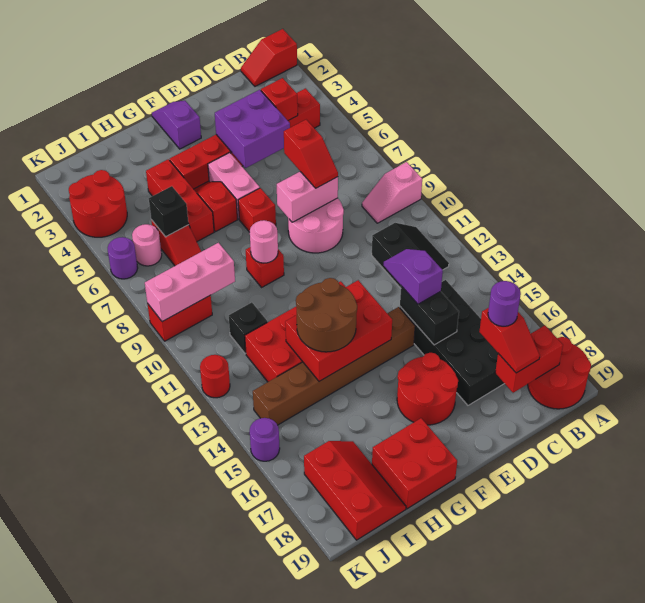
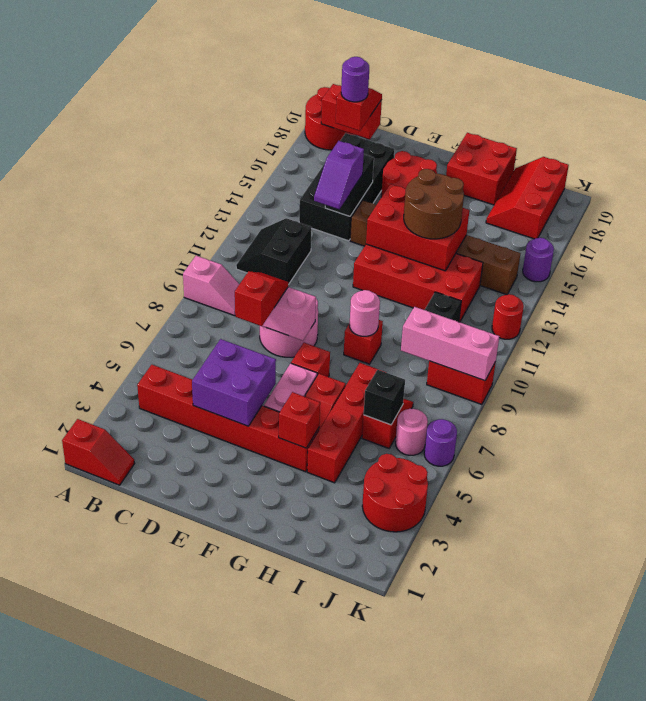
red brick C4 level 2 -> red brick G4 level 2
purple slope F1:F2 level 1 top 2 -> none
red brick H4:H6 level 1 -> red brick H4:H7 level 1

